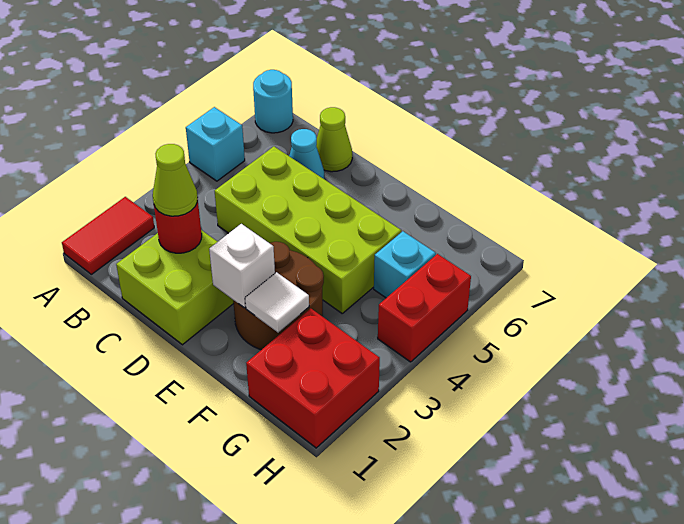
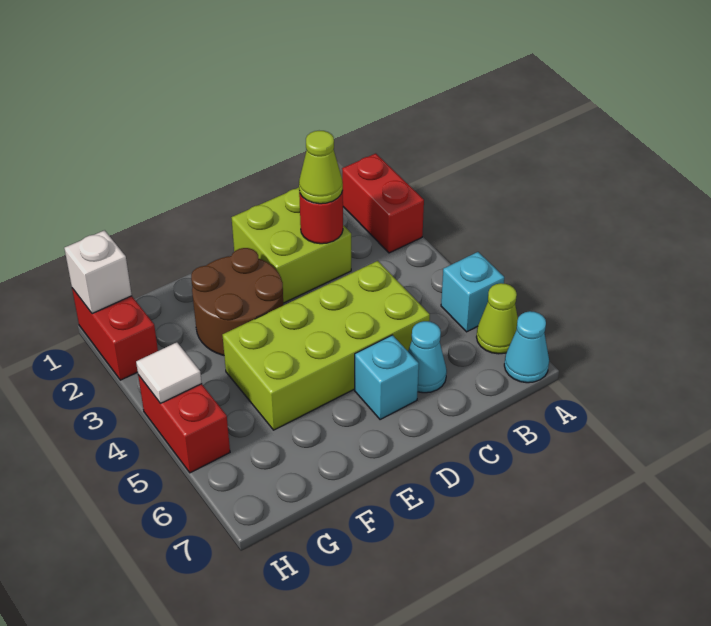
red tile A1:A2 level 1 -> red brick A1:A2 level 1
cyan round brick A7 level 1 -> cyan cone A7 level 1
lime cone C7 level 1 -> lime cone A6 level 1
white brick E2 level 2 -> white brick H1 level 2
white tile F2 level 2 -> white tile H4 level 2
red brick G1:H2 level 1 -> red brick H1:H2 level 1
cyan brick G5 level 1 -> cyan brick D6 level 1

